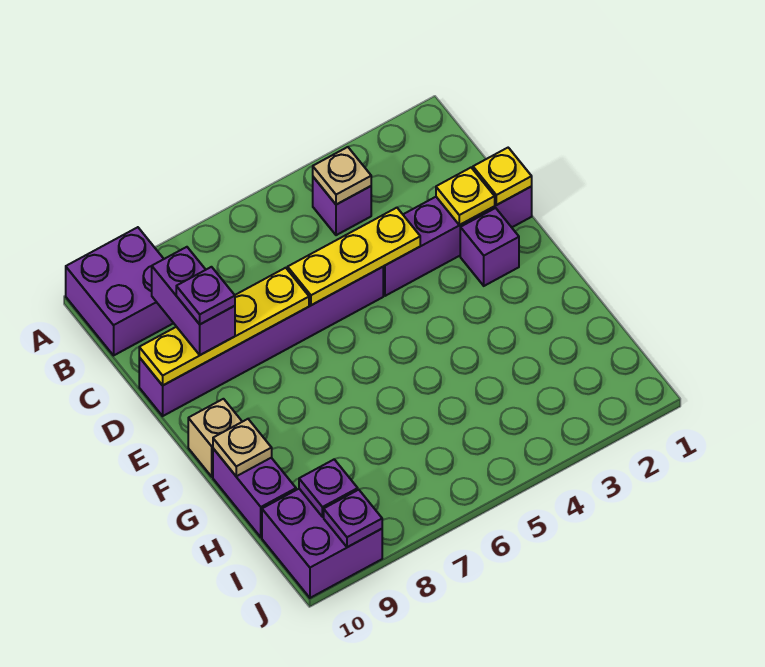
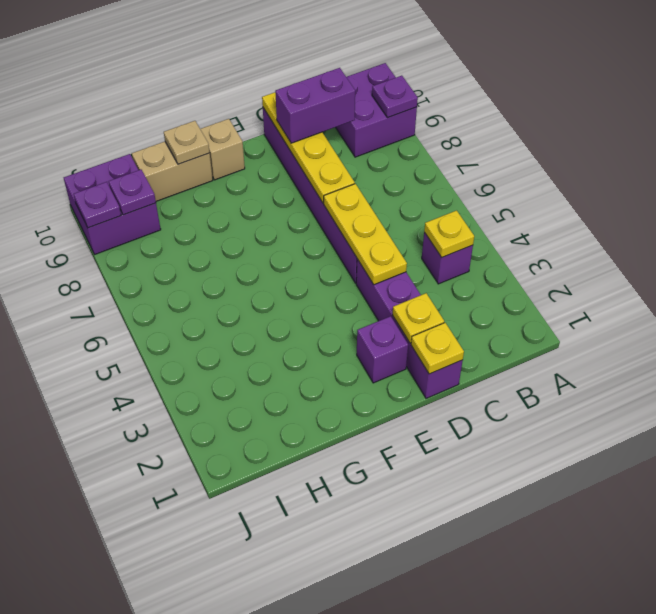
tan plate B4 level 2 -> yellow plate B4 level 2
purple plate D9 level 4 -> purple plate A9 level 2
purple brick G10:H10 level 1 -> tan brick G10:H10 level 1

